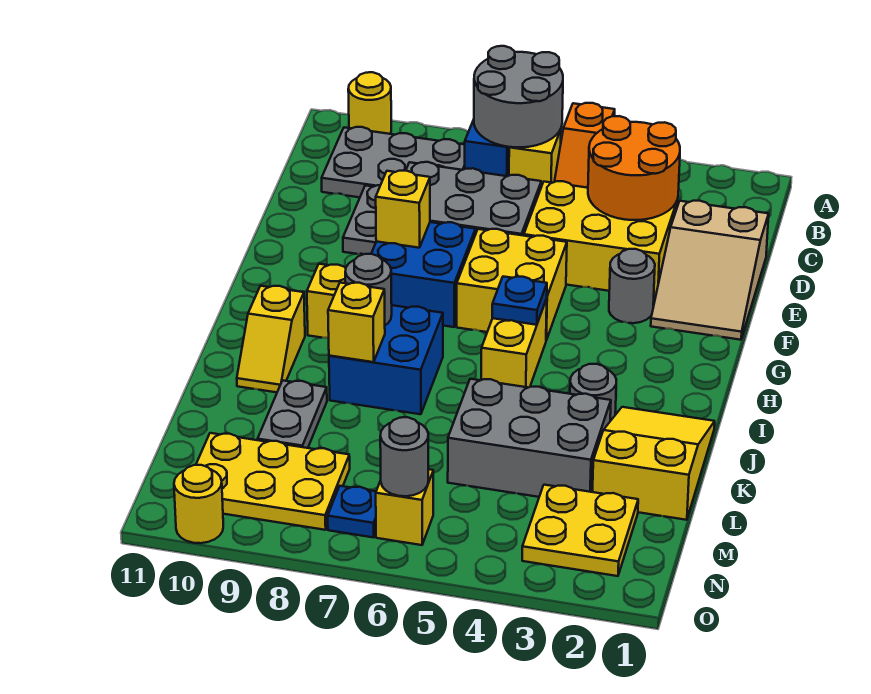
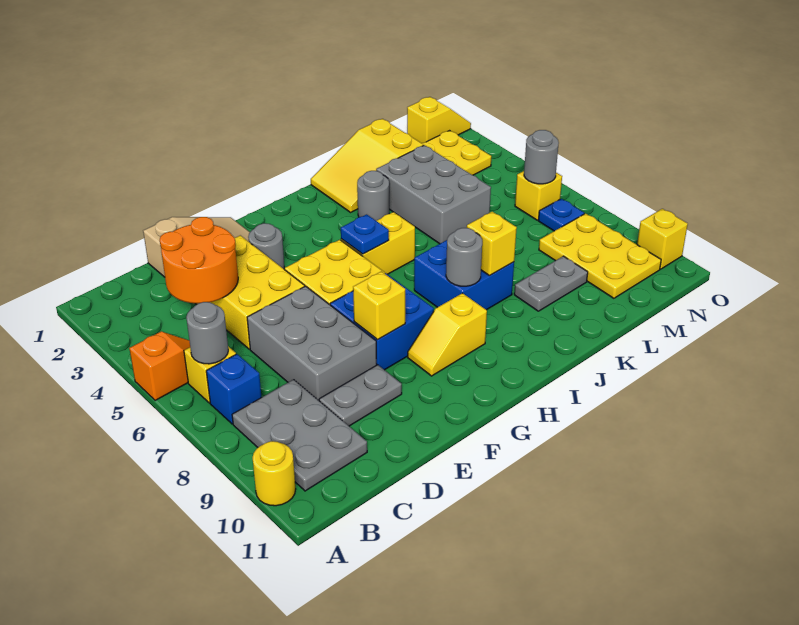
grey round brick A6:B7 level 2 -> grey round brick B6 level 2
yellow slope I10:J10 level 1 top I -> yellow slope N1:O1 level 1 top N
yellow round brick O10 level 1 -> yellow brick O10 level 1

